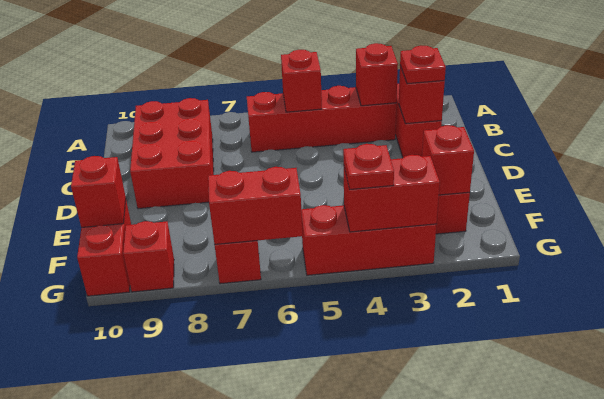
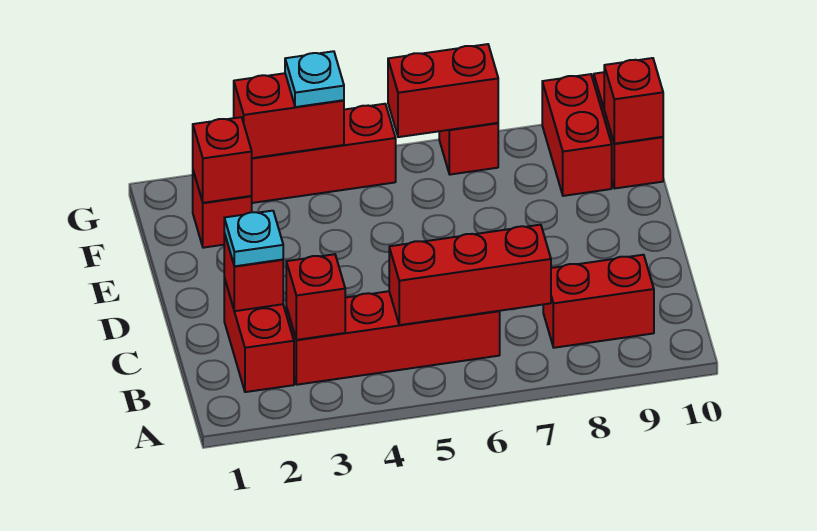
red brick B5 level 2 -> red brick B5:B7 level 2
red brick B8:D9 level 1 -> red brick B8:B9 level 1
red plate C2 level 3 -> cyan plate C2 level 3
red plate G4 level 3 -> cyan plate G4 level 3
red brick G9 level 1 -> red brick F9:G9 level 1

